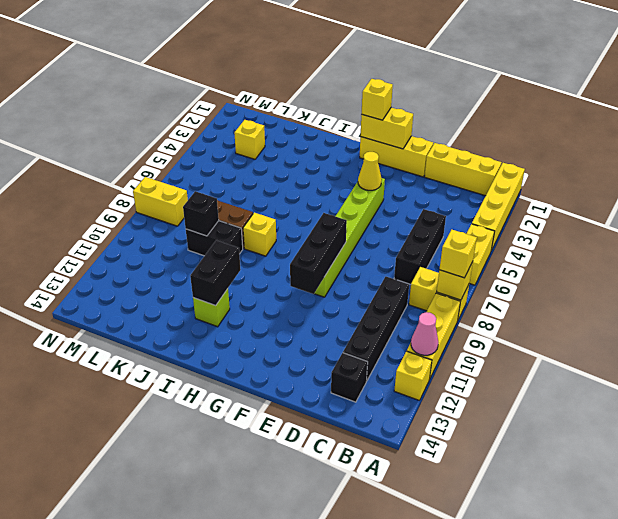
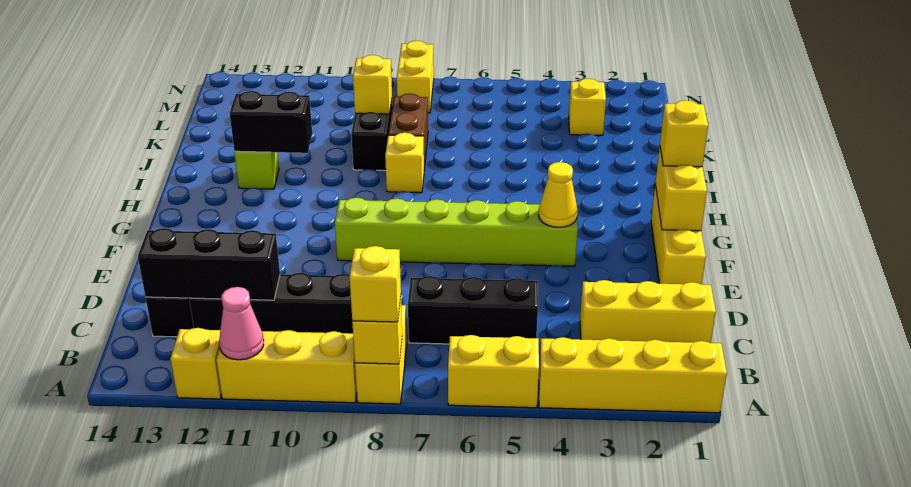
yellow brick B1:D1 level 1 -> yellow brick C1:C3 level 1
black brick F8:F10 level 2 -> black brick C11:C13 level 2
black brick K9 level 2 -> yellow brick K9 level 2

